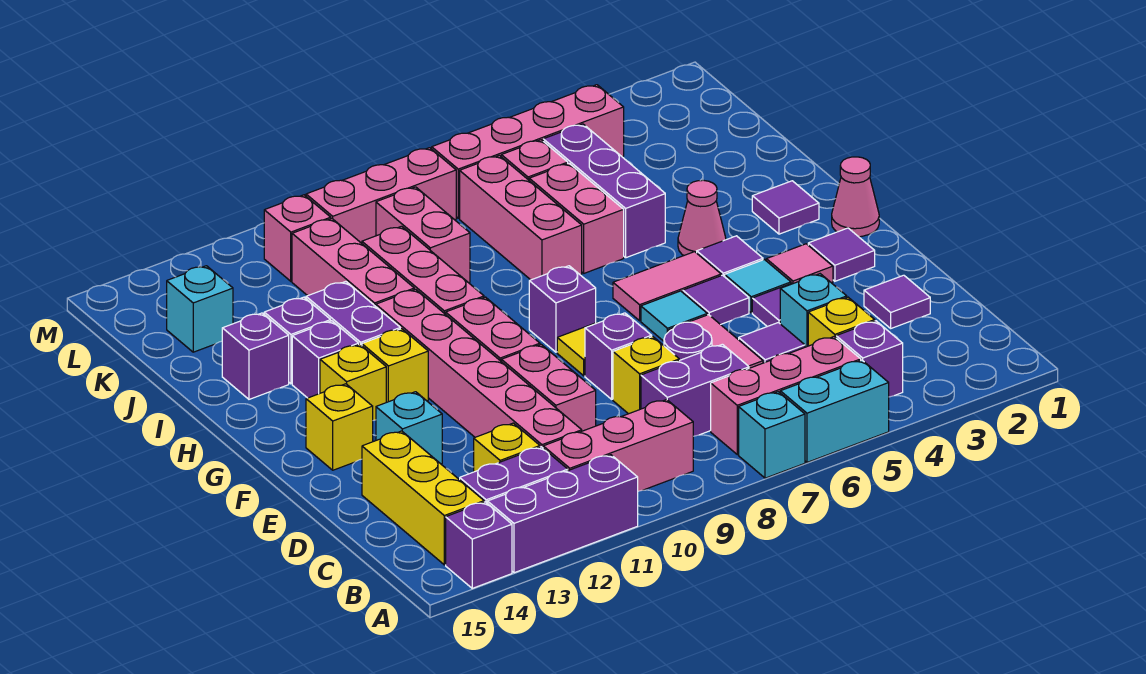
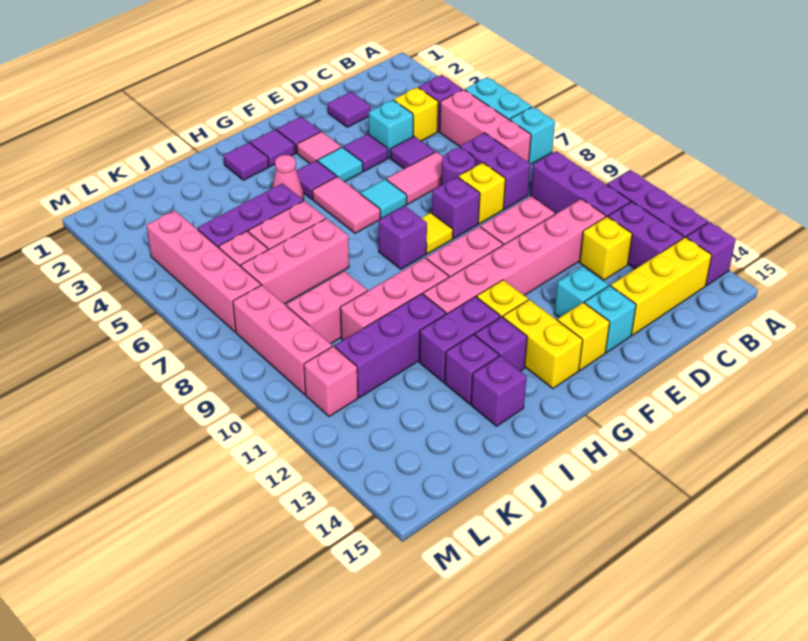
pink brick B9:B11 level 1 -> purple brick B9:B11 level 1
purple tile F5 level 1 -> purple tile G2 level 1
pink cone G1 level 1 -> none
yellow brick G13 level 1 -> yellow brick G13:G14 level 1
pink brick I11:K11 level 1 -> purple brick I11:K11 level 1
cyan brick K14 level 1 -> cyan brick E14 level 1

